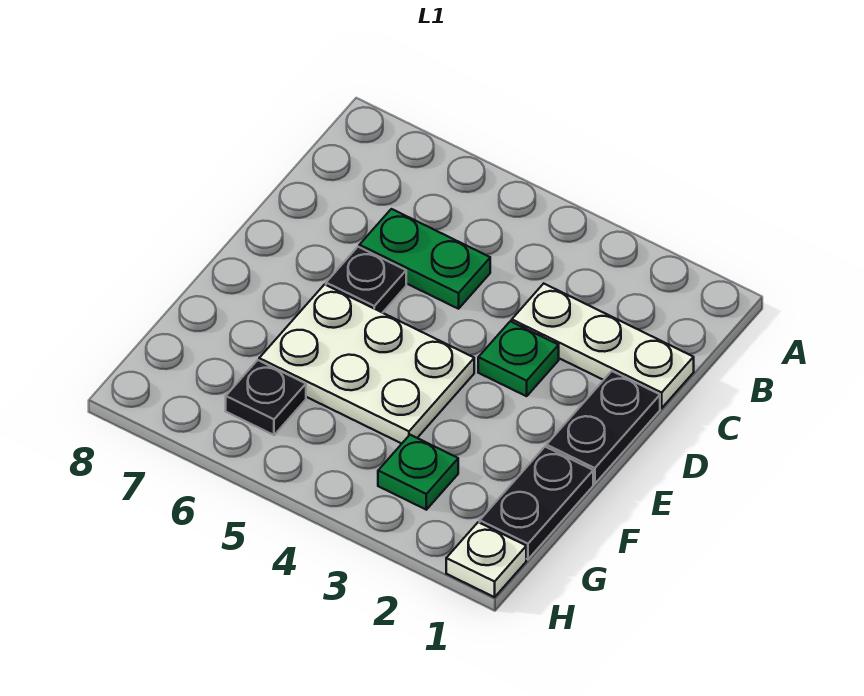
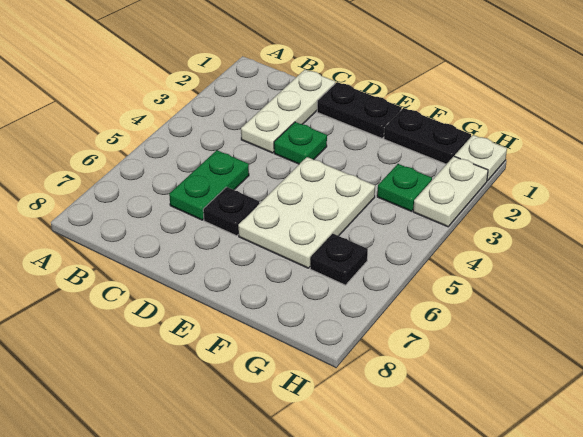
none -> white plate H2:H3 level 1

